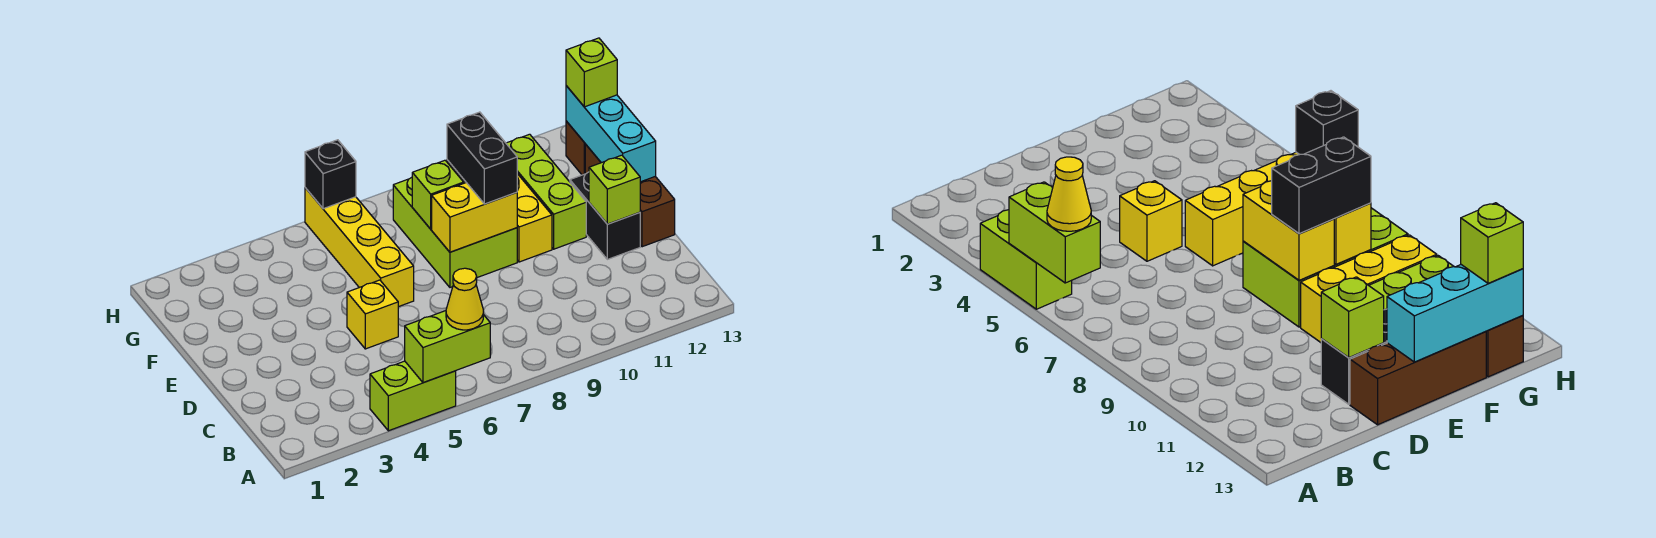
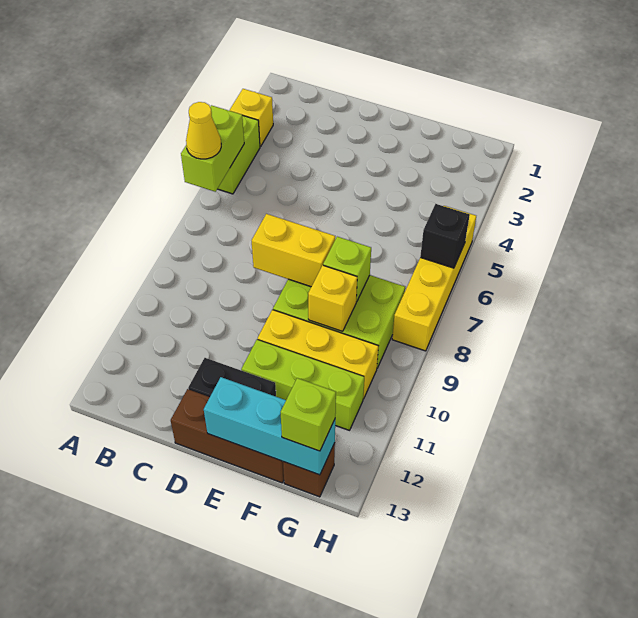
yellow brick D5 level 1 -> yellow brick A3 level 1
lime brick D12 level 2 -> none
yellow brick E6:H6 level 1 -> yellow brick H5:H8 level 1
yellow brick E8:E9 level 2 -> yellow brick D8:E8 level 2
black brick E9:F9 level 3 -> none

